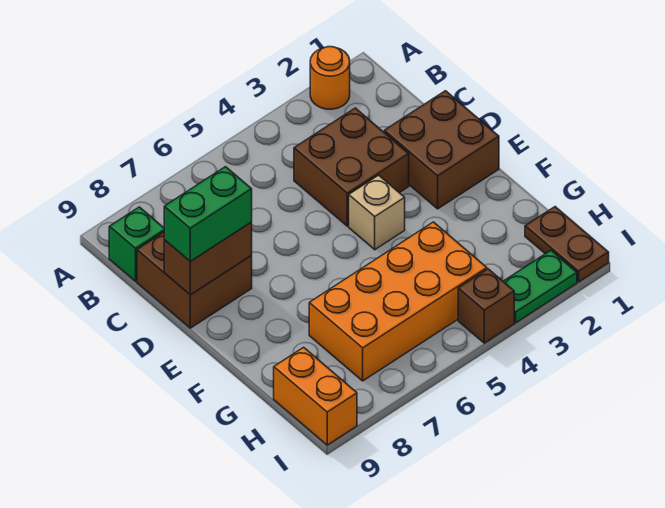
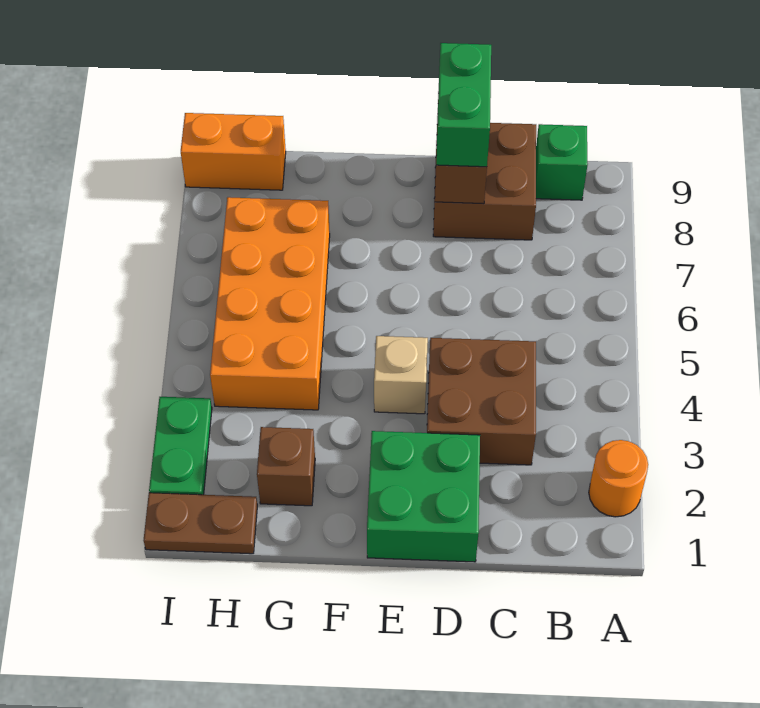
brown brick D1:E2 level 1 -> green brick D1:E2 level 1
brown brick I4 level 1 -> brown brick G2 level 1

